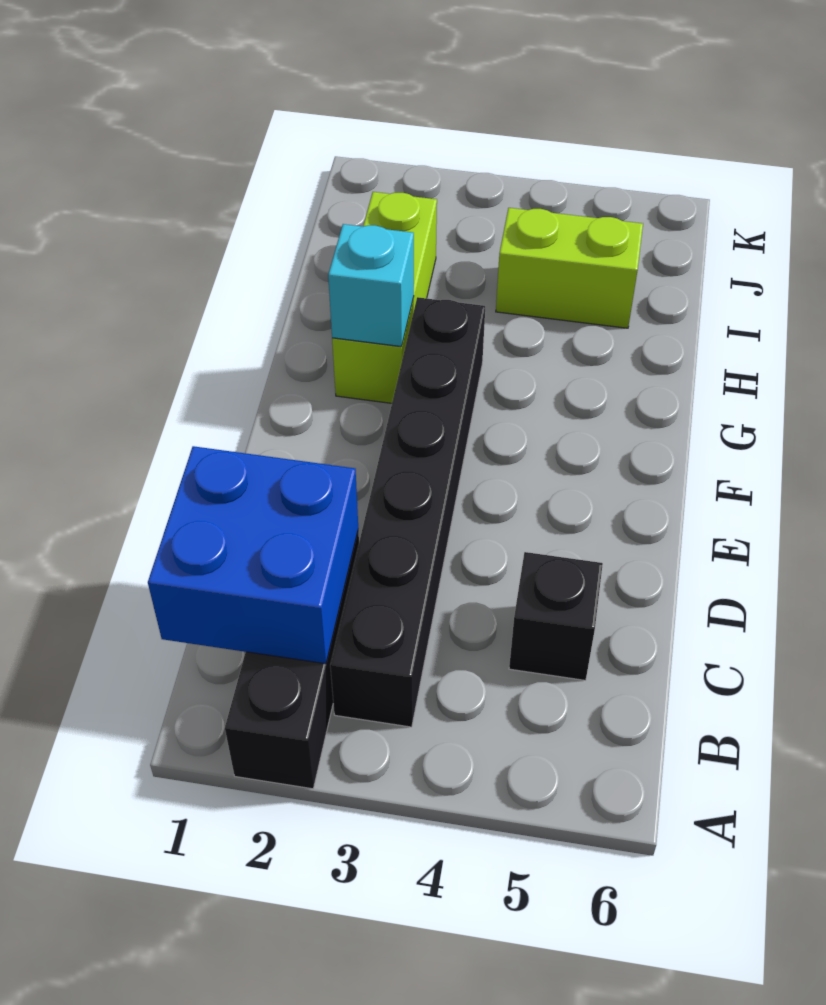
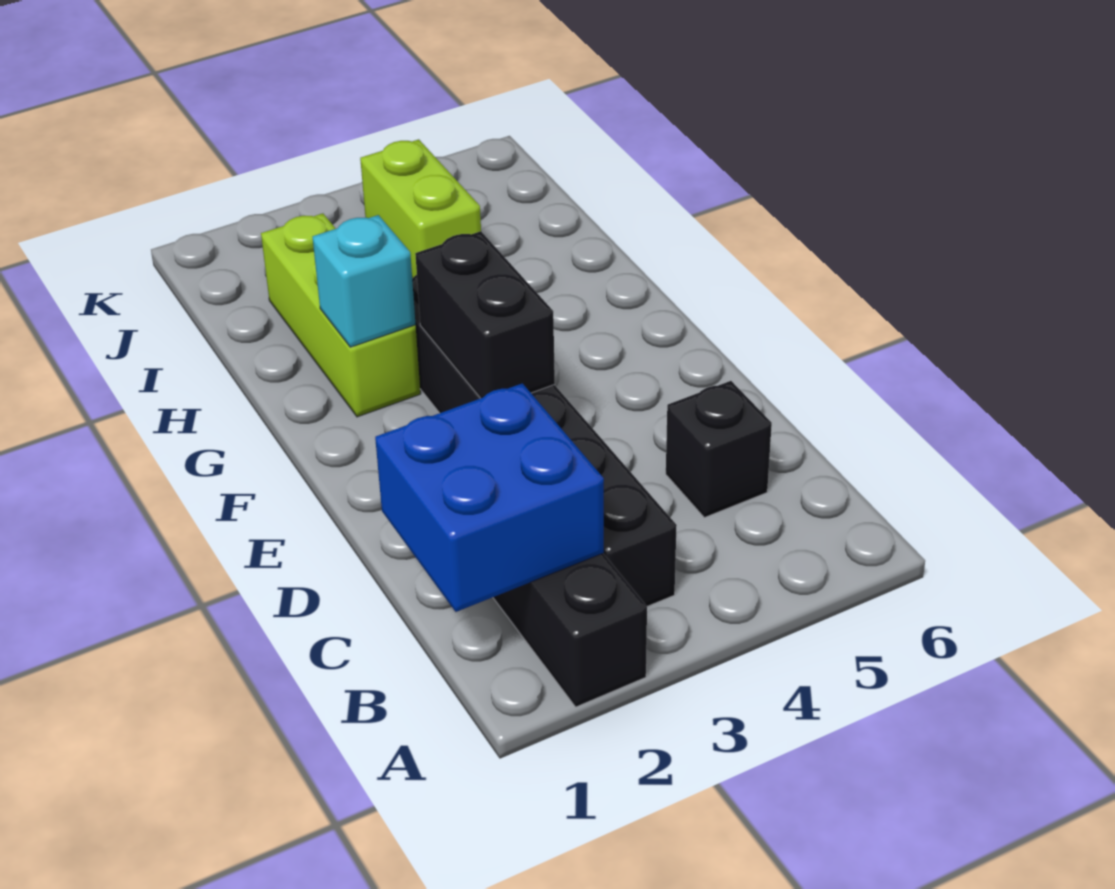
none -> black brick E3:F3 level 2
lime brick I4:I5 level 1 -> lime brick I4:J4 level 1

